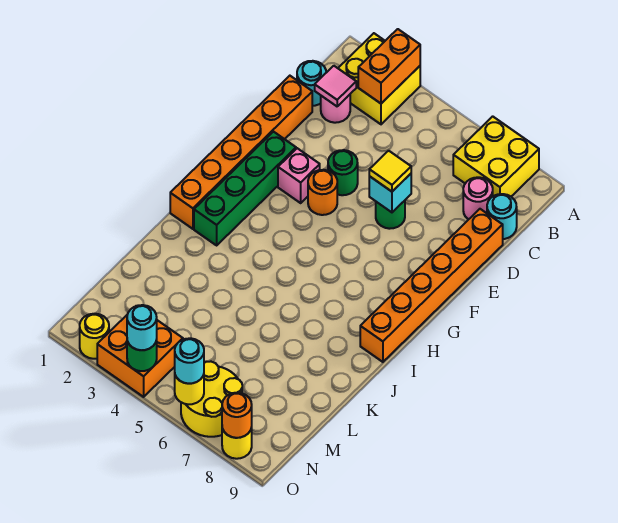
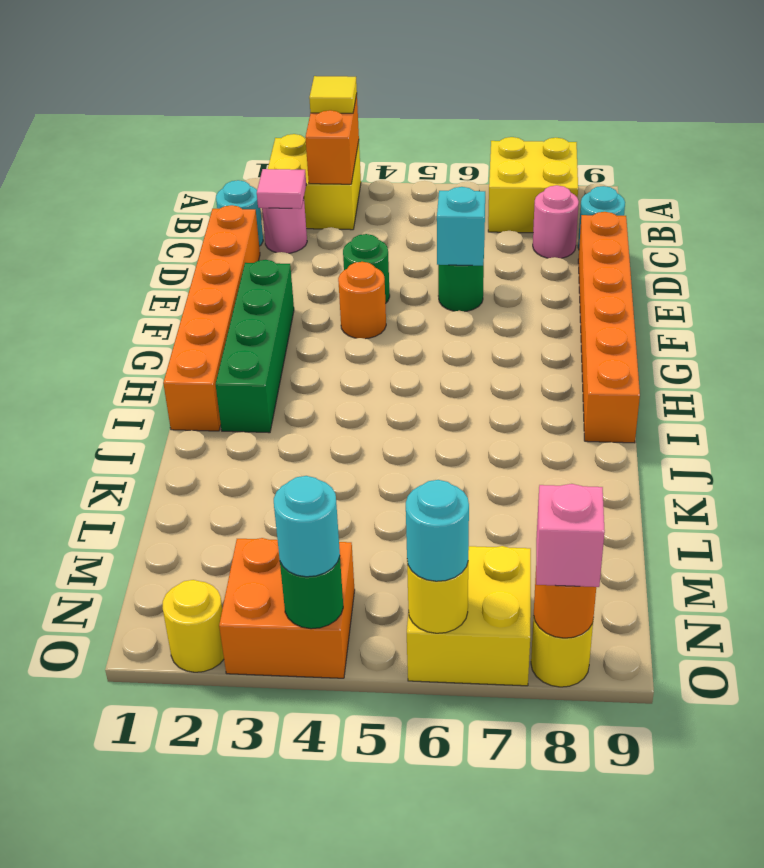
yellow tile E6 level 3 -> yellow tile A3 level 3
pink brick F3 level 1 -> pink brick O8 level 3
yellow round brick N6:O7 level 1 -> yellow brick N6:O7 level 1

